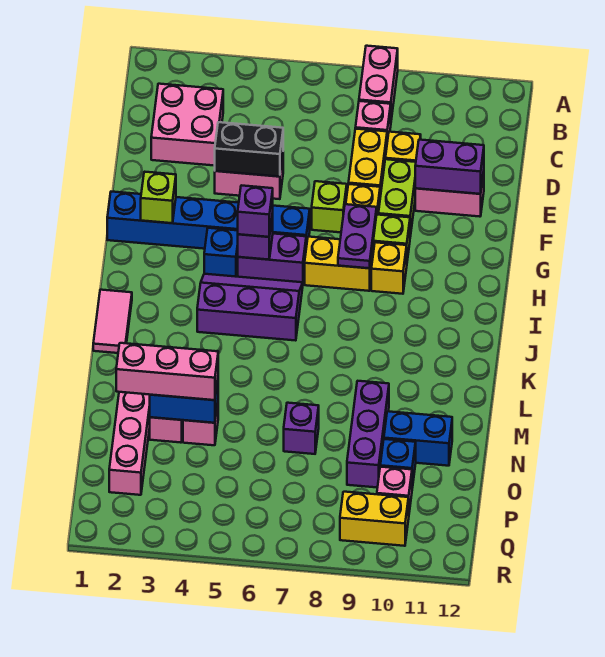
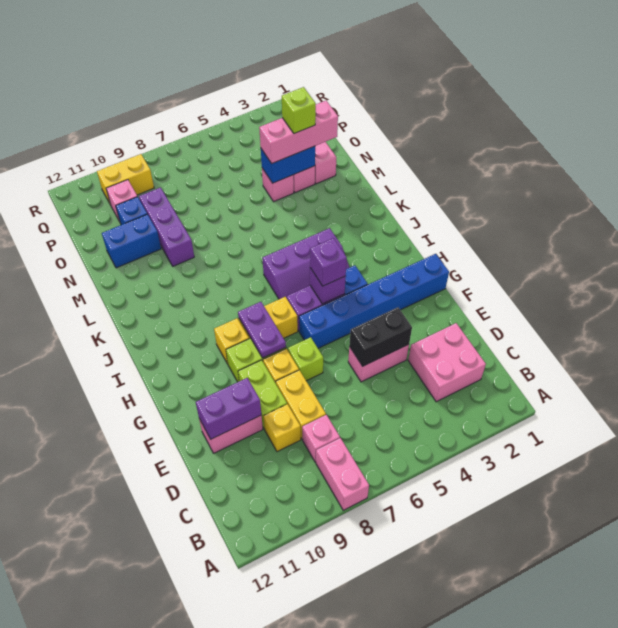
lime brick G2 level 2 -> lime brick N3 level 4
pink tile J1:K1 level 1 -> none
purple brick N7 level 1 -> none

